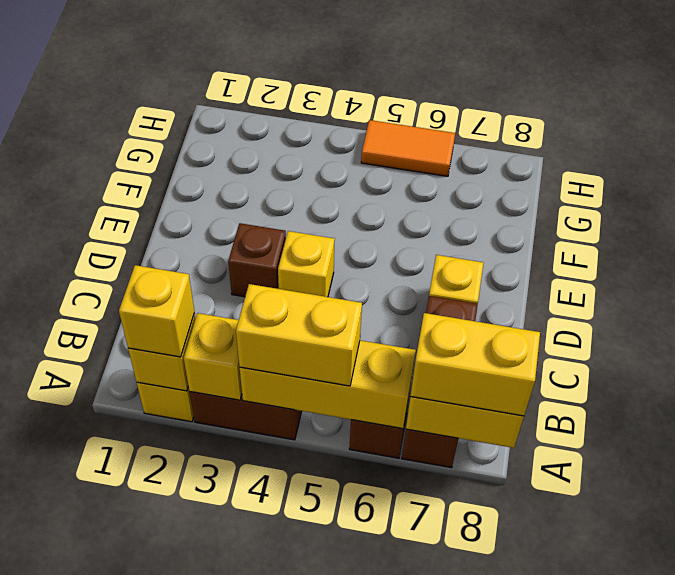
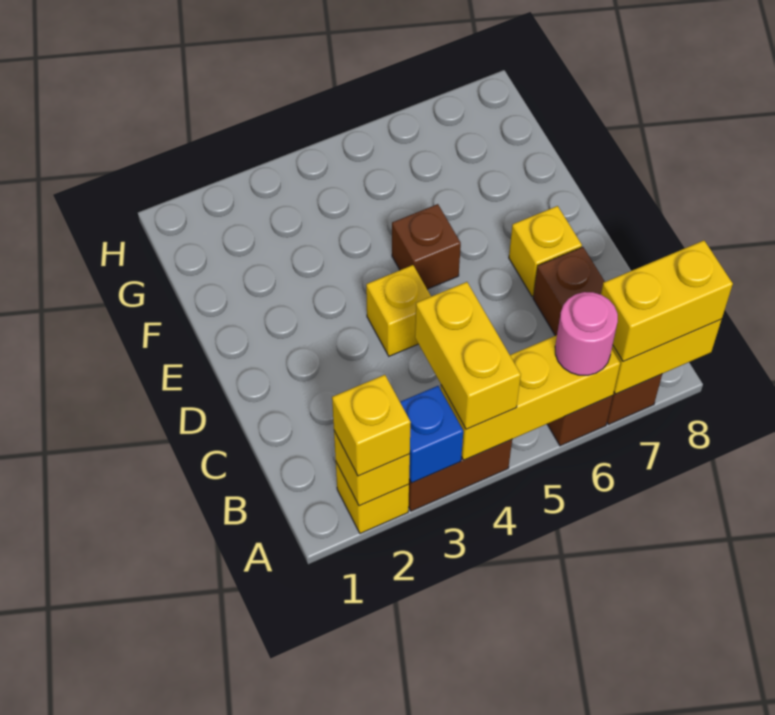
yellow brick A3 level 2 -> blue brick A3 level 2
yellow brick A4:A5 level 3 -> yellow brick A4:B4 level 3
none -> pink round brick A6 level 3
brown brick D3 level 1 -> brown brick E5 level 1
orange tile H5:H6 level 1 -> none

